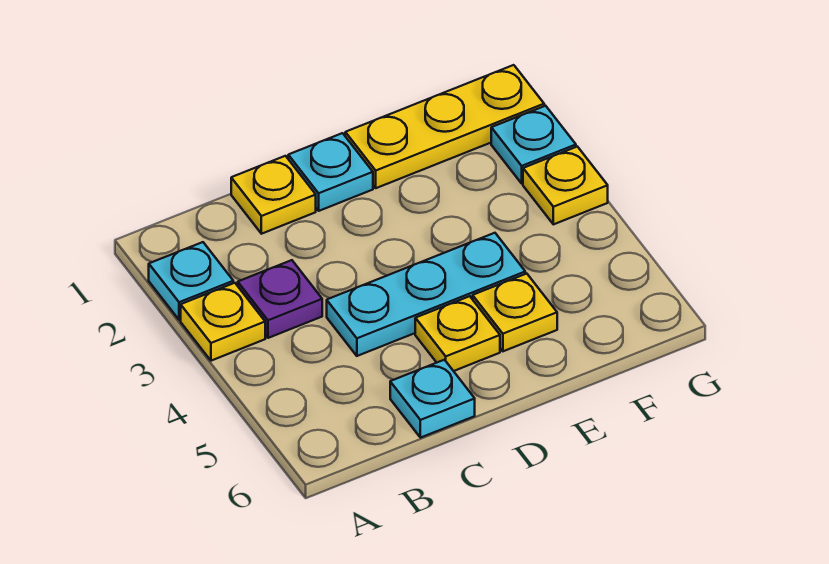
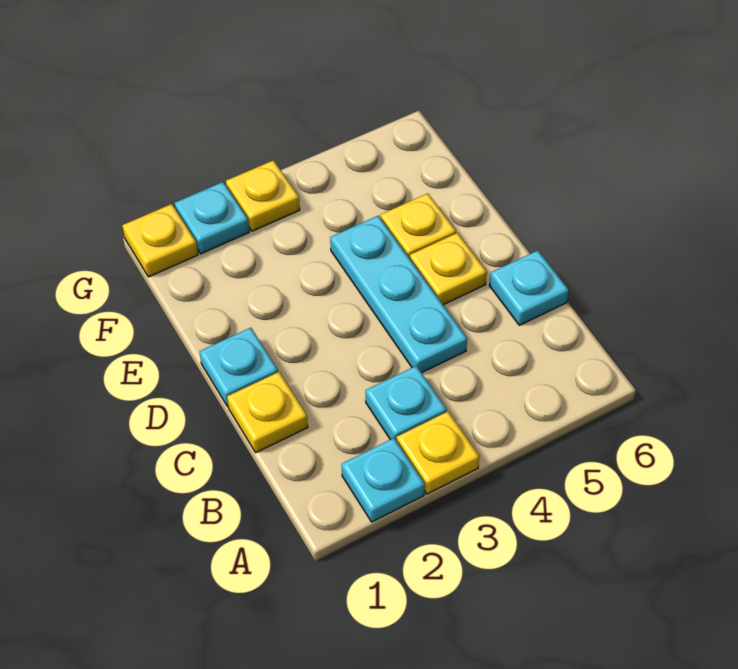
purple plate B3 level 1 -> cyan plate B3 level 1
yellow plate E1:G1 level 1 -> yellow plate G1 level 1

